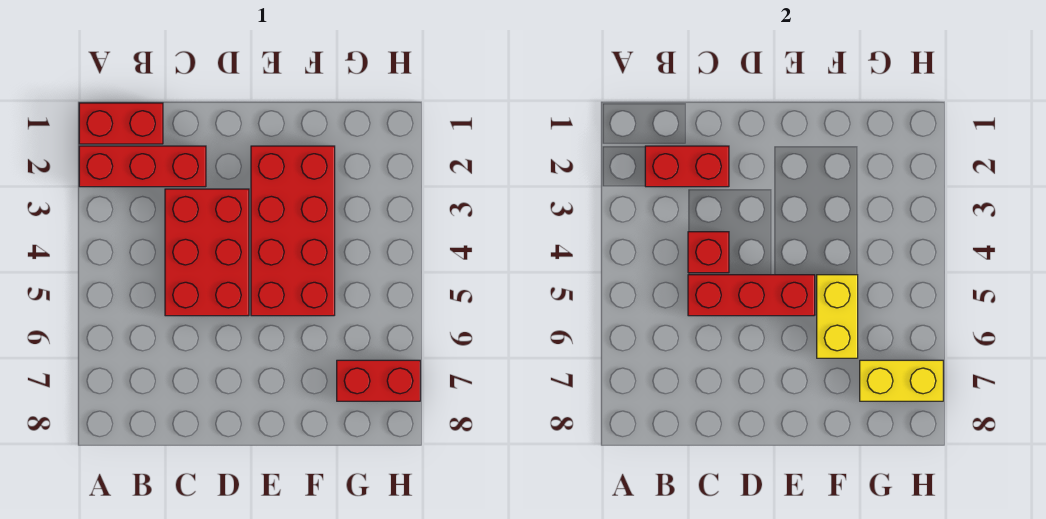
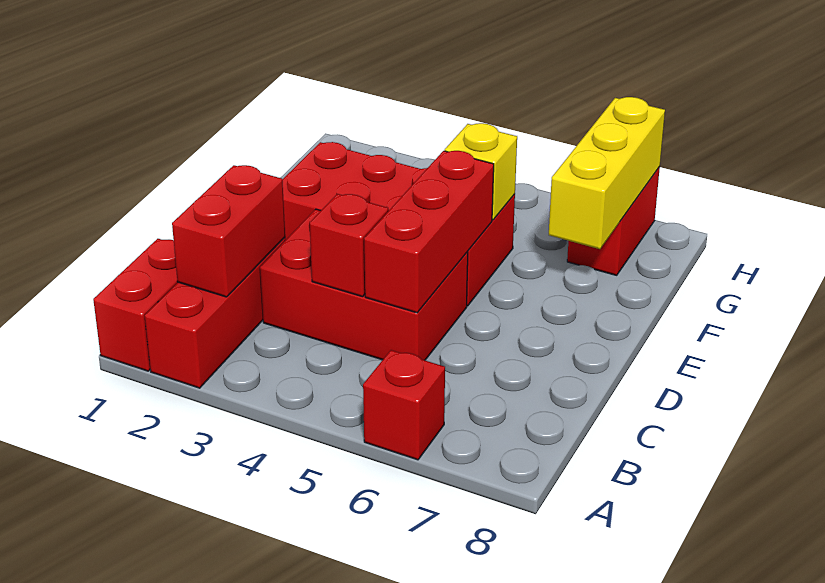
none -> red brick A6 level 1
yellow brick F5:F6 level 2 -> yellow brick F5 level 2
yellow brick G7:H7 level 2 -> yellow brick F7:H7 level 2

